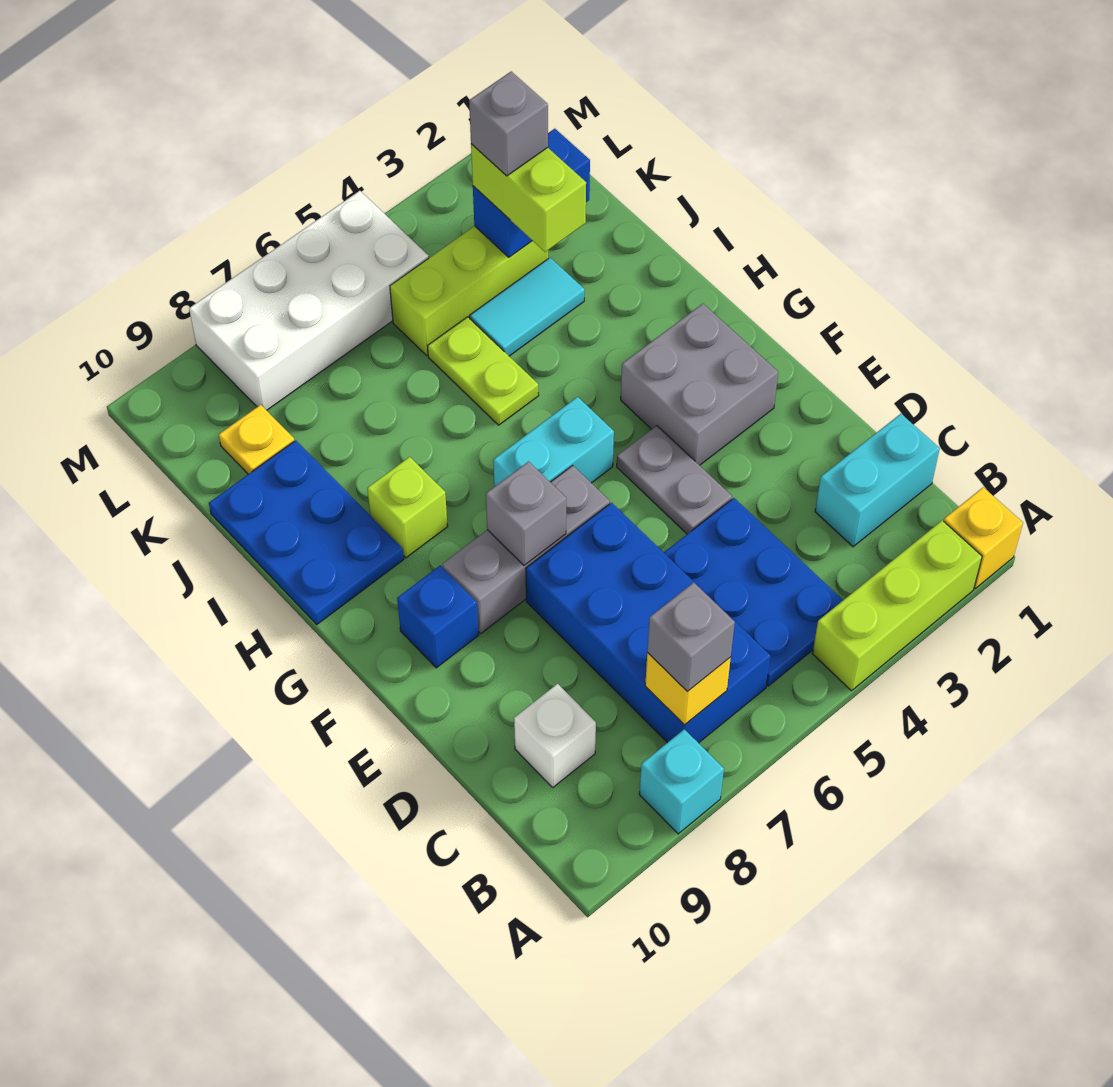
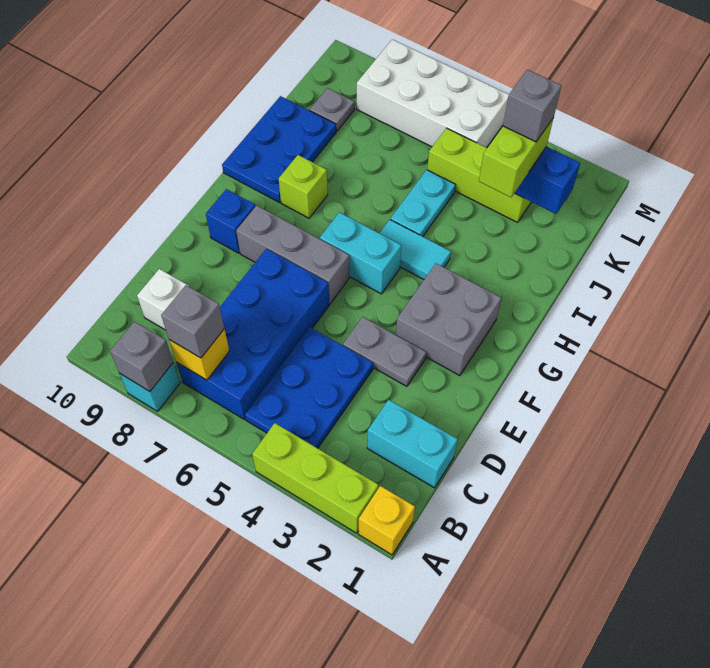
grey plate E4:F4 level 1 -> grey plate E3:E4 level 1
grey brick F7 level 2 -> grey brick A8 level 2
lime plate I5:J5 level 1 -> cyan plate I5:J5 level 1
cyan tile J3:J4 level 1 -> cyan tile H4:H5 level 1
yellow plate K9 level 1 -> grey plate K9 level 1

